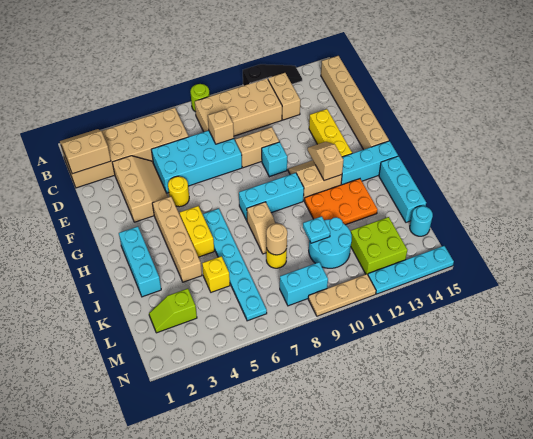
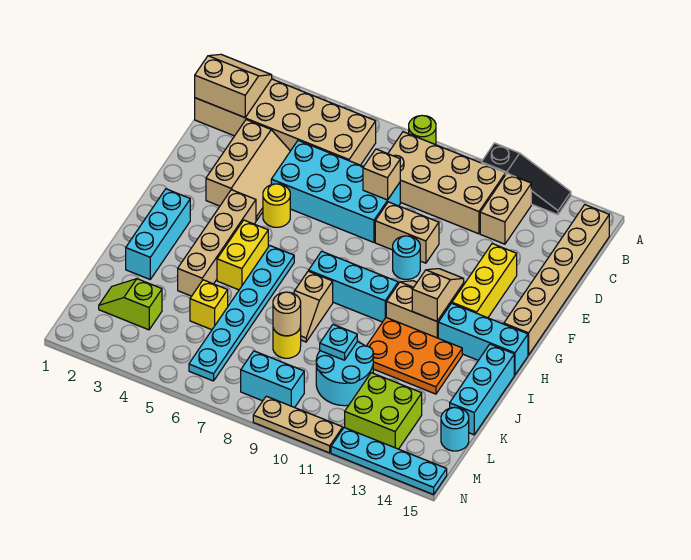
cyan brick F10 level 1 -> cyan round brick F10 level 1

